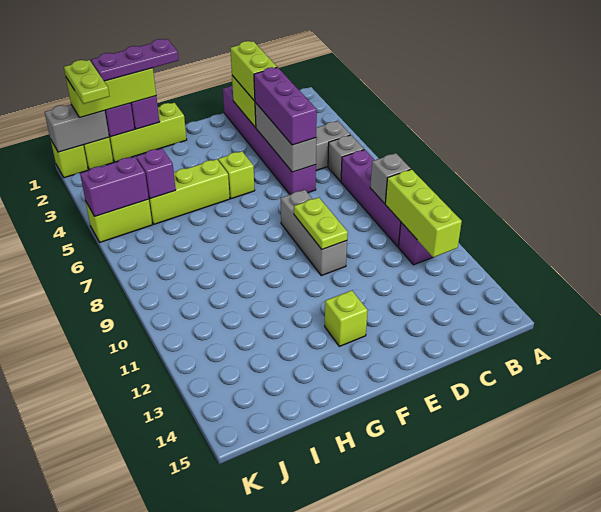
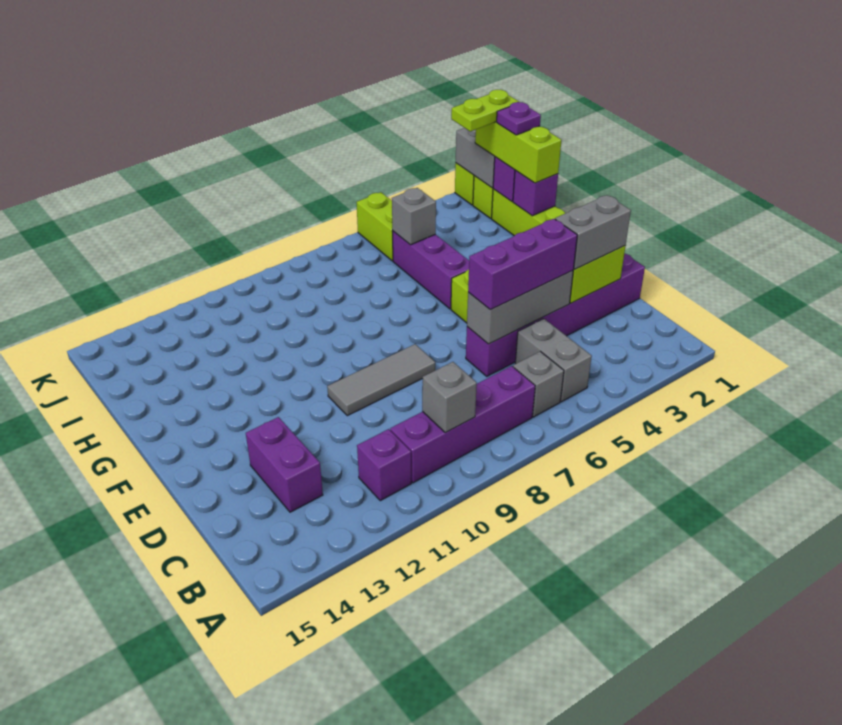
lime brick B10:B12 level 2 -> none
lime brick D2:D3 level 3 -> grey brick D2:D3 level 3
grey brick E8:E10 level 1 -> grey tile E8:E10 level 1
lime plate E9:E10 level 2 -> none
lime brick F13 level 1 -> none
purple plate G1:I1 level 4 -> purple plate I1 level 4
lime brick G5:I5 level 1 -> purple brick G5:I5 level 1
purple brick I5 level 2 -> grey brick I5 level 2
purple brick J5:K5 level 2 -> purple brick C13:D13 level 1

